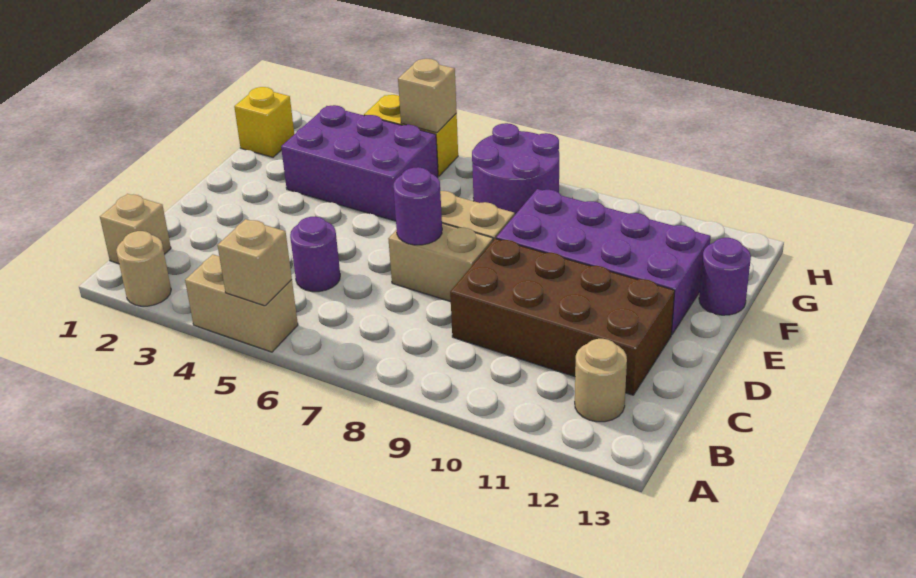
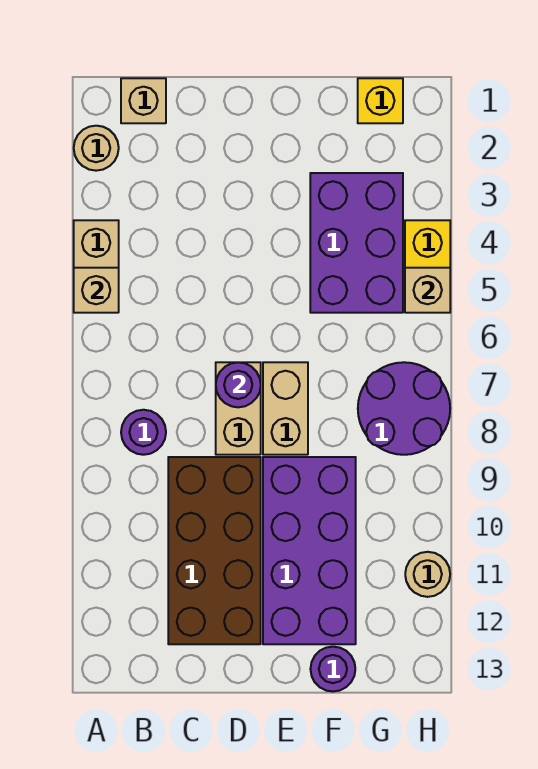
tan round brick B12 level 1 -> tan round brick H11 level 1
purple round brick C5 level 1 -> purple round brick B8 level 1

